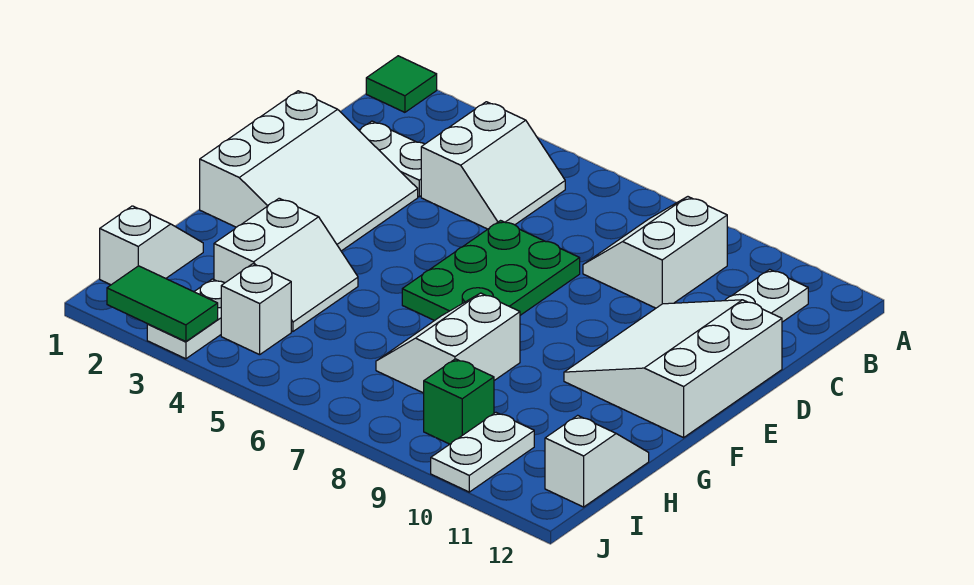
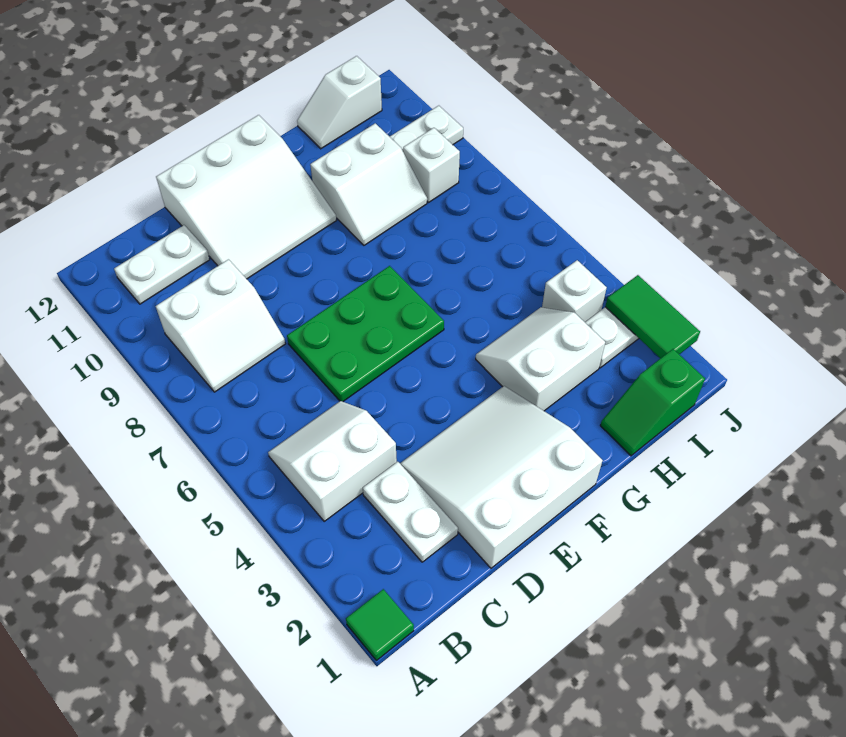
white slope G7:H8 level 1 top 8 -> white slope G9:H10 level 1 top 10
white slope H1:I1 level 1 top I -> green slope H1:I1 level 1 top I
green brick I9 level 1 -> white brick I9 level 1

